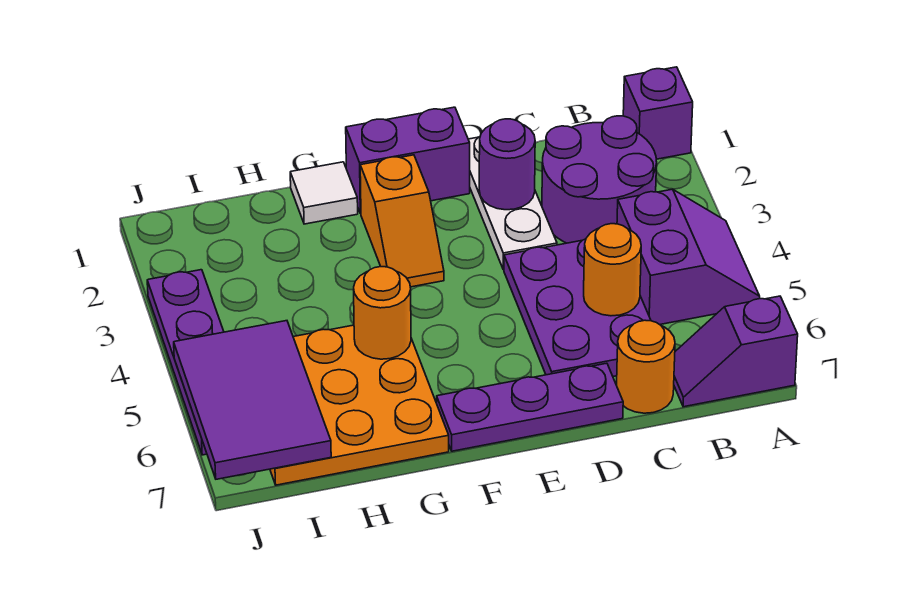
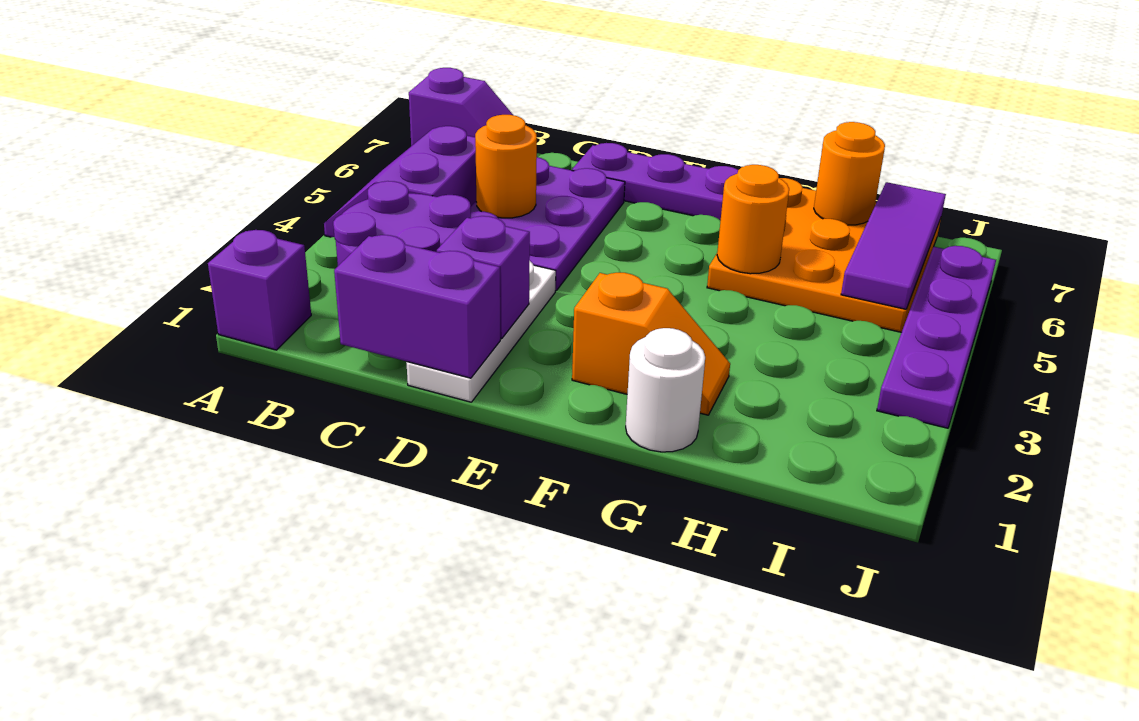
orange round brick C7 level 1 -> orange round brick H7 level 2
purple round brick D2 level 2 -> purple brick D2 level 2
purple brick E1:F1 level 1 -> purple brick C1:D1 level 2
orange slope F2:F3 level 1 top 2 -> orange slope F2:G2 level 1 top F
white tile G1 level 1 -> white round brick G1 level 1
purple tile I5:J7 level 2 -> purple tile I5:I7 level 2

